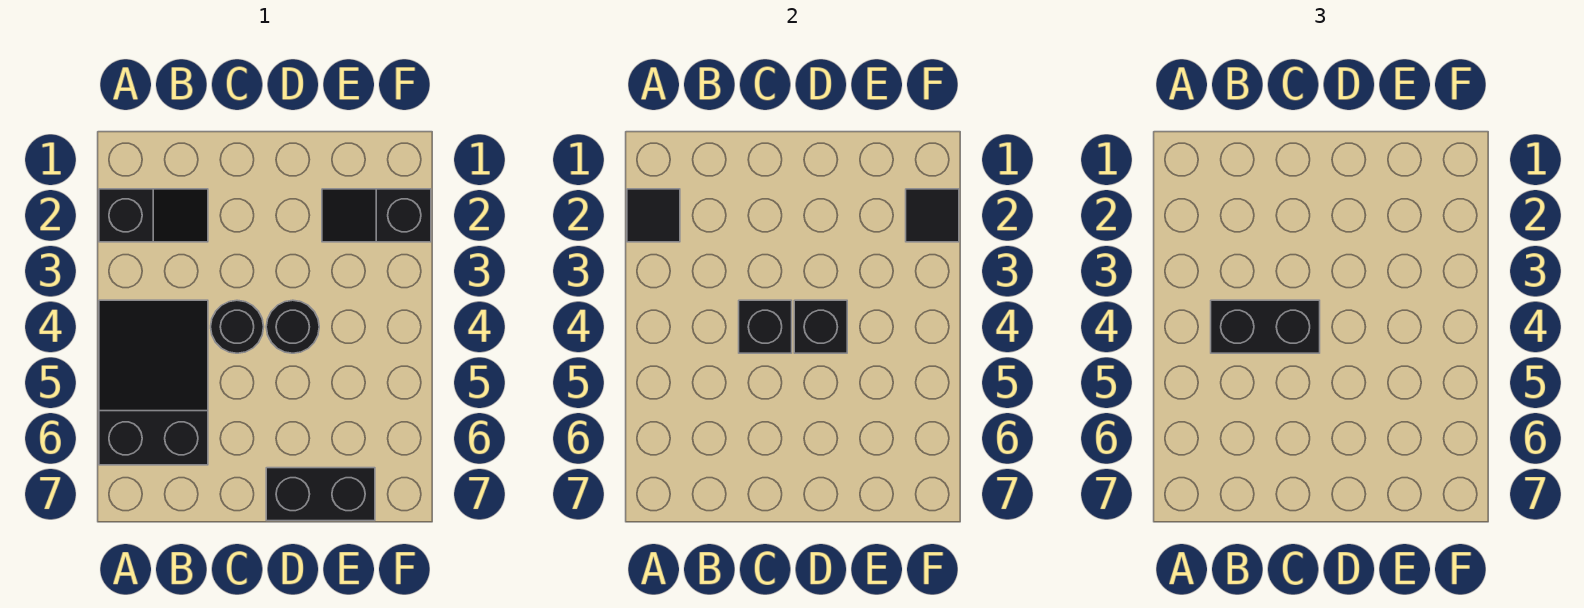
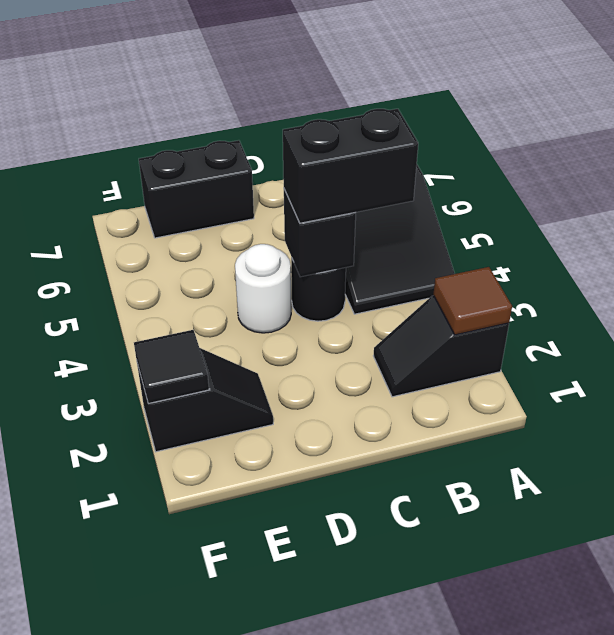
black tile A2 level 2 -> brown tile A2 level 2
black round brick D4 level 1 -> white round brick D4 level 1
black brick D4 level 2 -> none

